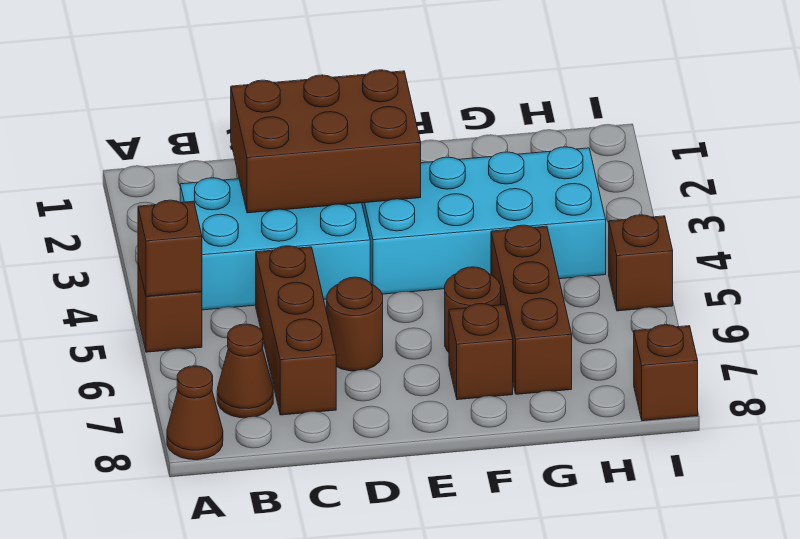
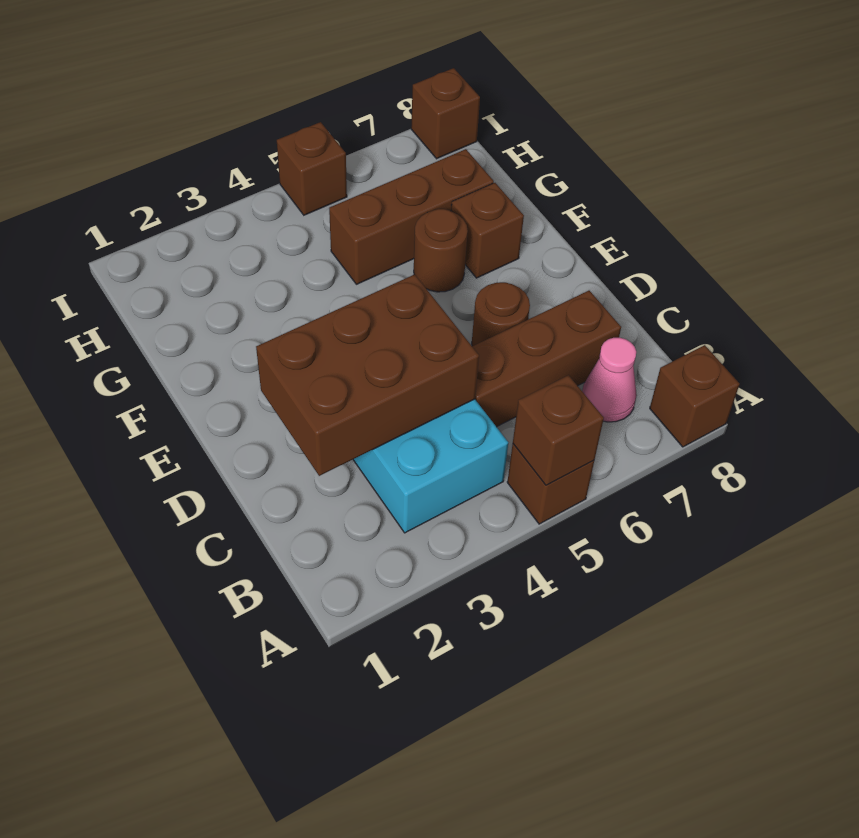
brown cone A8 level 1 -> brown brick A8 level 1
brown cone B7 level 1 -> pink cone B7 level 1
brown brick C2:E3 level 2 -> brown brick C2:D4 level 2
cyan brick E3:H4 level 1 -> none

